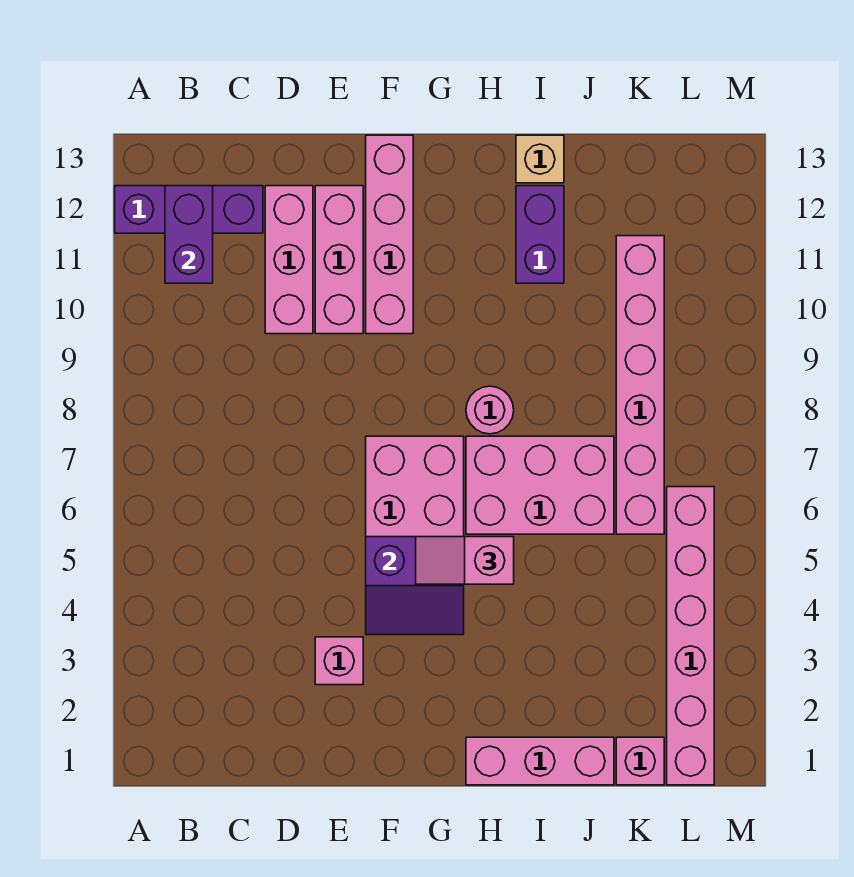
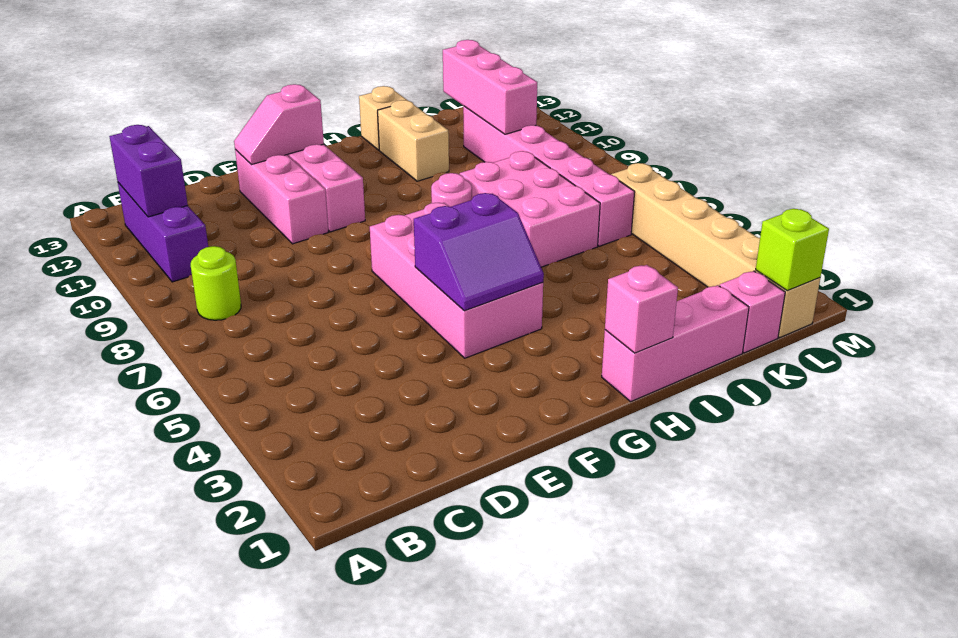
purple brick A12:C12 level 1 -> purple brick B10:B12 level 1
none -> lime round brick B8 level 1
pink brick D10:D12 level 1 -> pink brick K10:K12 level 2
pink brick E3 level 1 -> pink brick H1 level 2
pink slope G5:H5 level 3 top H -> pink slope E12:F12 level 2 top F
pink brick H6:J7 level 1 -> pink brick I6:J8 level 1
purple brick I11:I12 level 1 -> tan brick I11:I12 level 1
pink brick L1:L6 level 1 -> tan brick L1:L6 level 1
none -> lime brick L1 level 2

